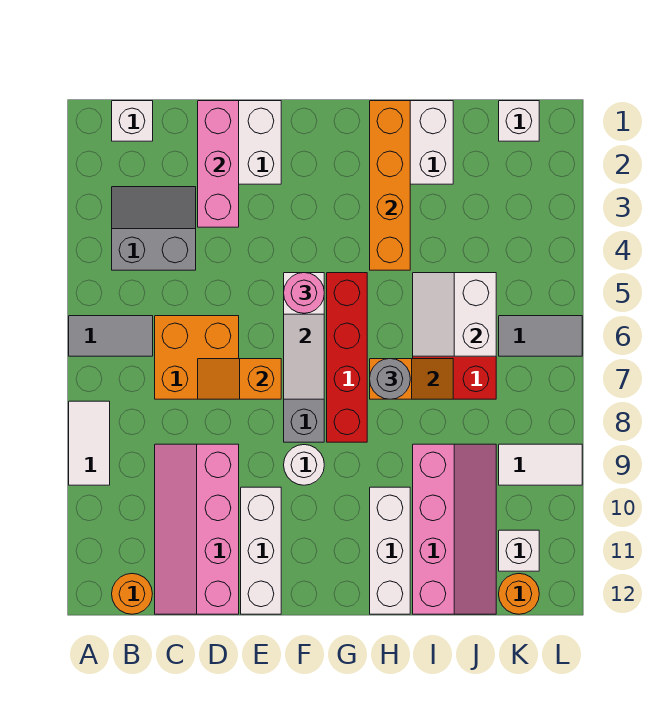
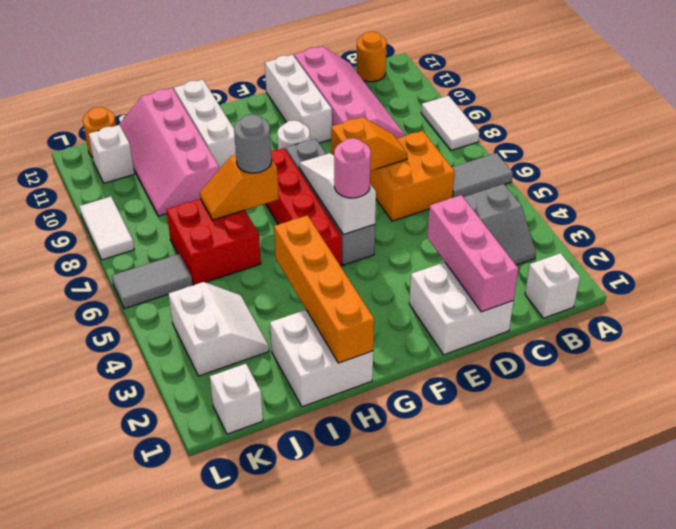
white slope I5:J6 level 2 top J -> white slope J3:K4 level 1 top K
white tile K9:L9 level 1 -> white tile L8:L9 level 1

